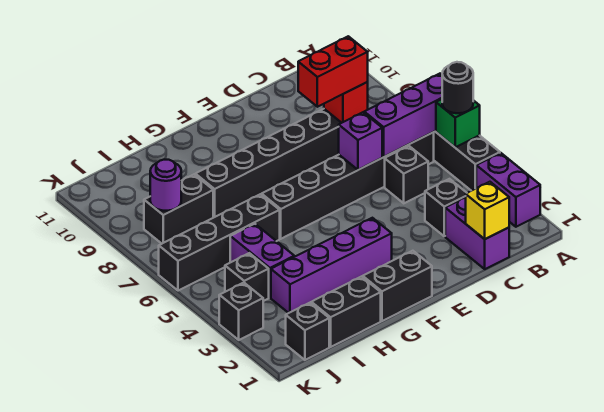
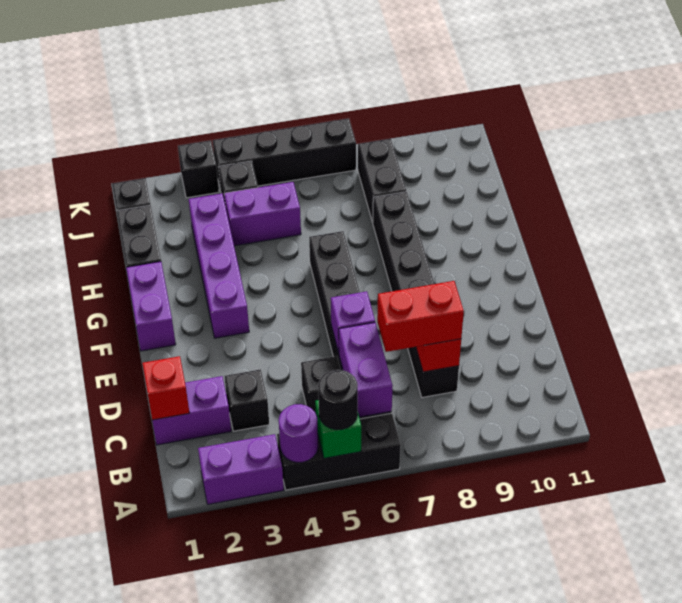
purple brick A6:C6 level 2 -> purple brick B6:C6 level 2
yellow brick C1 level 2 -> red brick C1 level 2
red brick C8:D8 level 3 -> red brick C7:C8 level 3
black brick F1:G1 level 1 -> purple brick F1:G1 level 1
black brick H6:K6 level 1 -> black brick K4:K7 level 1
purple round brick J8 level 2 -> purple round brick A4 level 2

